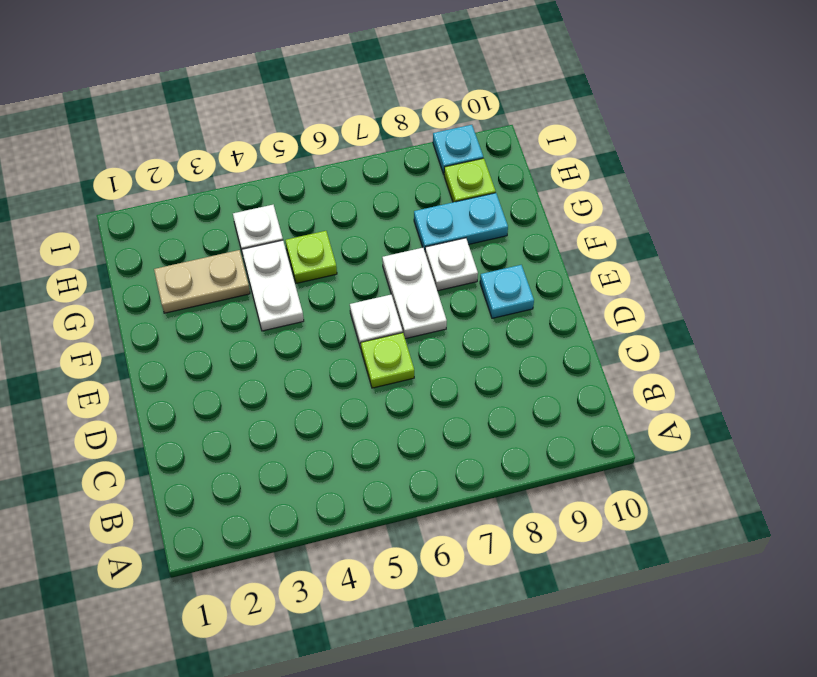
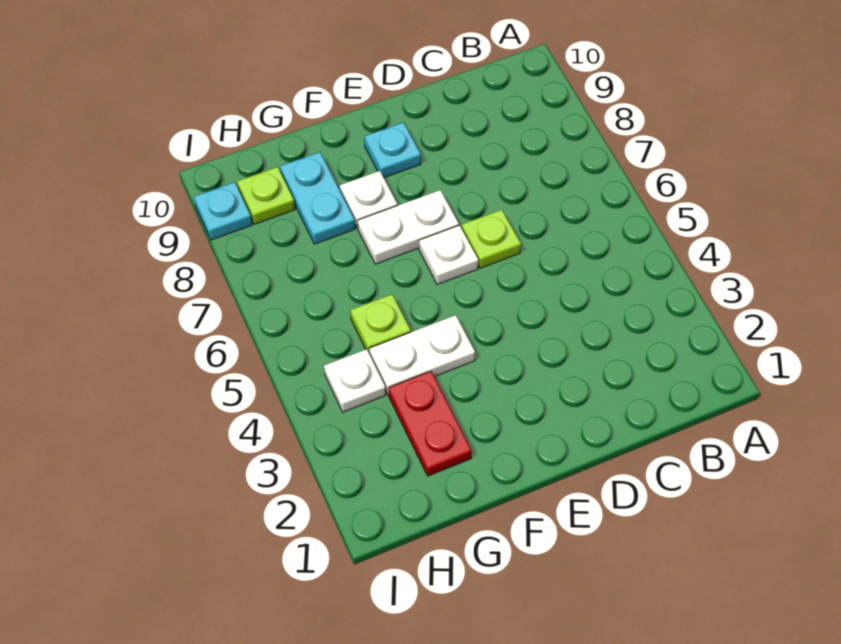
tan plate G2:G3 level 1 -> red plate G2:G3 level 1

